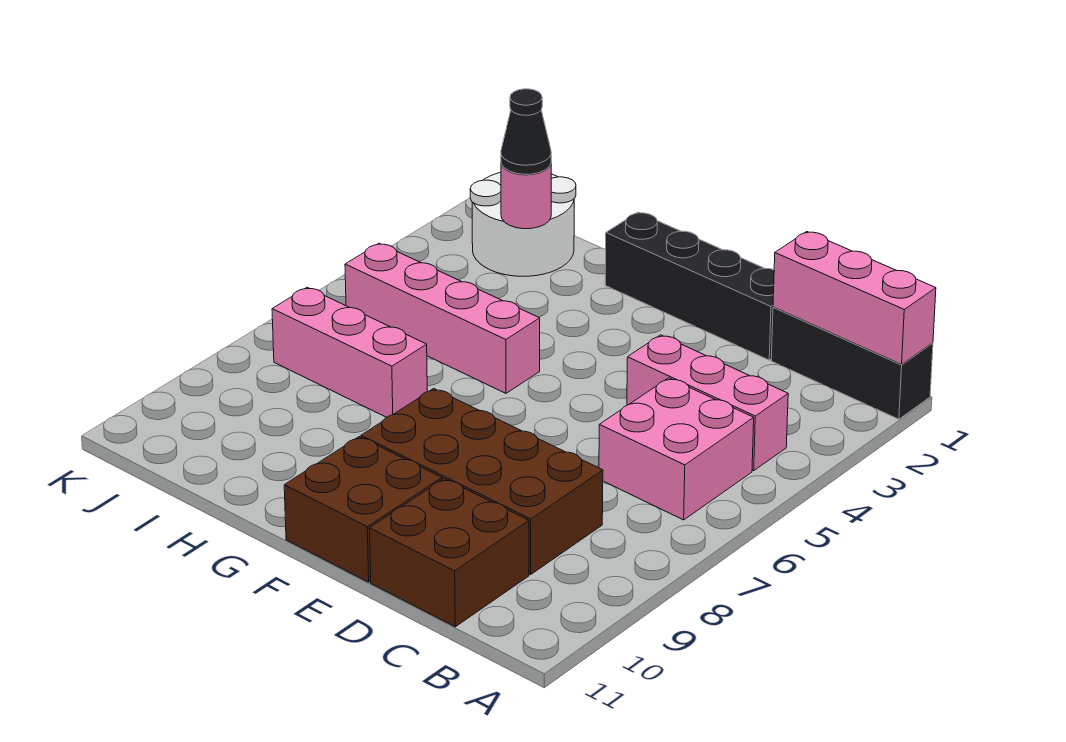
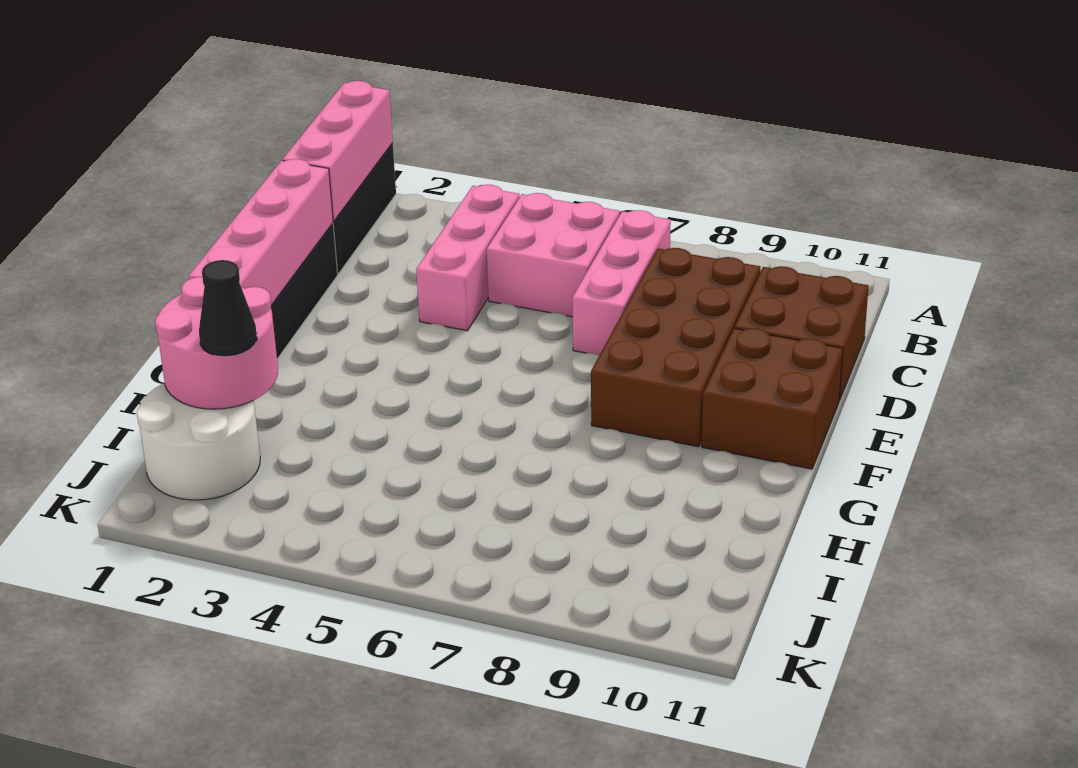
pink brick G5:J5 level 1 -> pink brick D1:G1 level 2
pink brick H7:J7 level 1 -> pink brick B7:D7 level 1
pink round brick I2 level 2 -> pink round brick H1:I2 level 2

